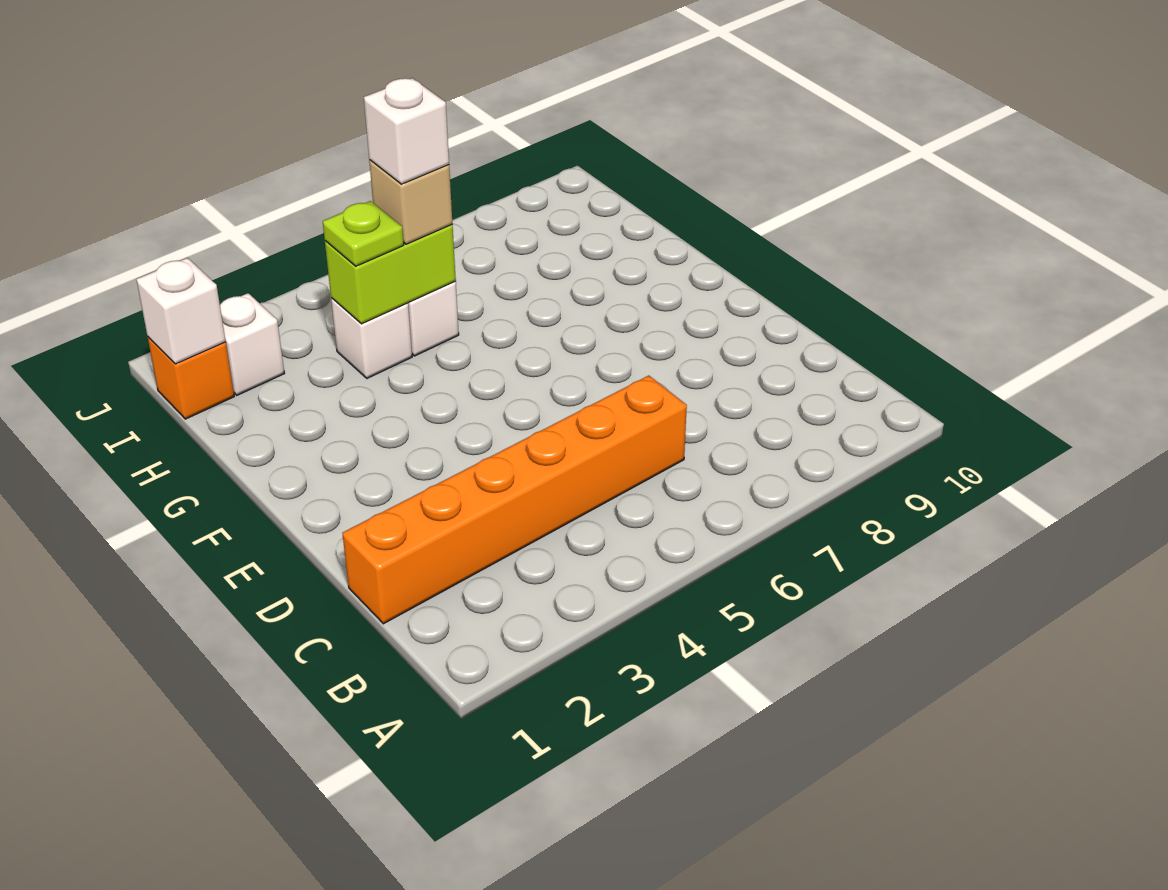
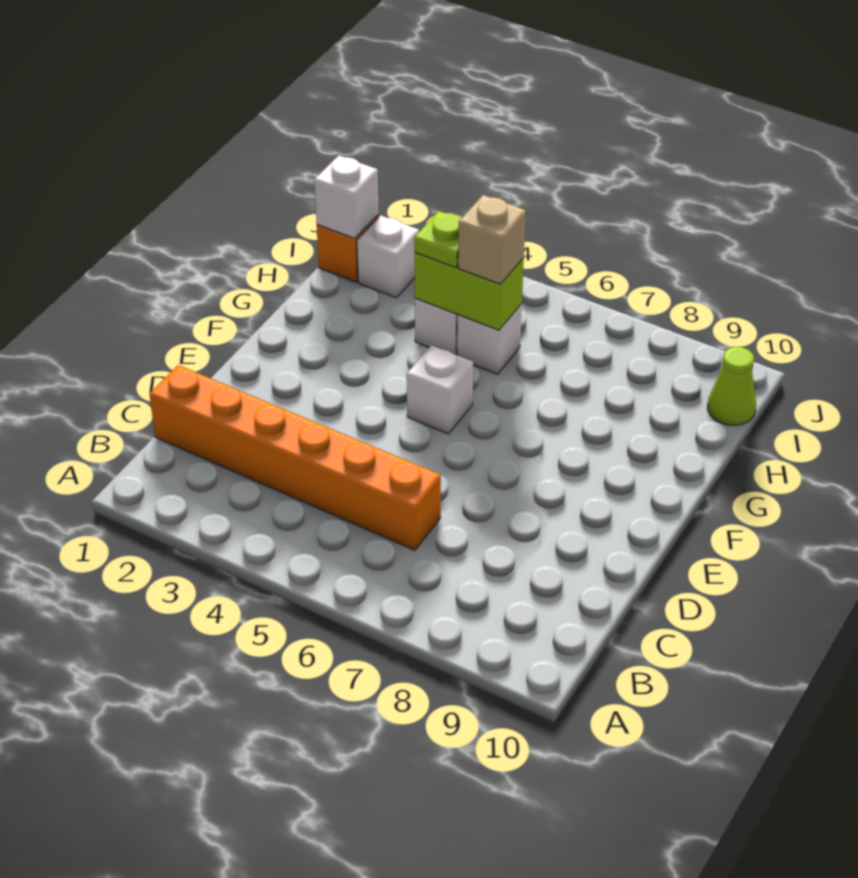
white brick H5 level 4 -> white brick F5 level 1
none -> lime cone I10 level 1

